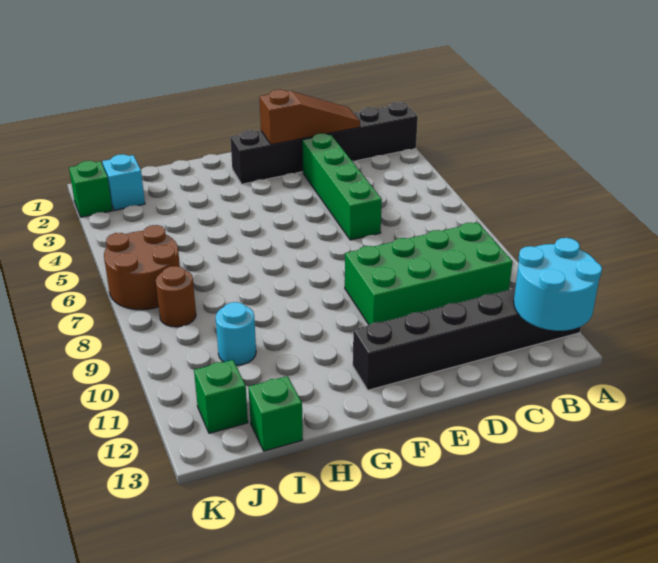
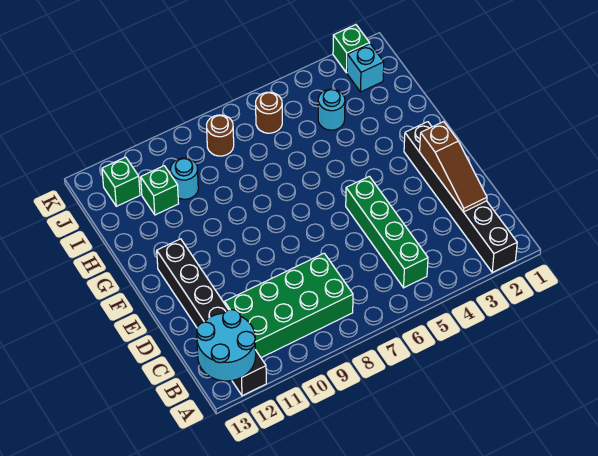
green brick B9:E10 level 1 -> green brick B8:C11 level 1
green brick D3:D6 level 1 -> green brick B5:E5 level 1
none -> cyan round brick I4 level 1
green brick I13 level 1 -> green brick I11 level 1
brown round brick J6:K7 level 1 -> brown round brick J6 level 1

